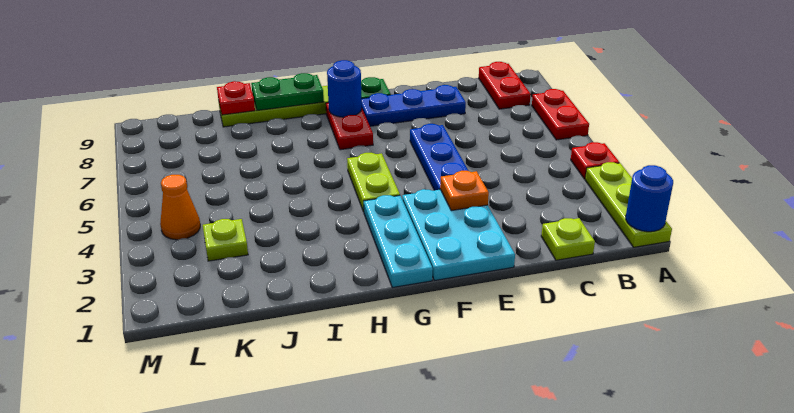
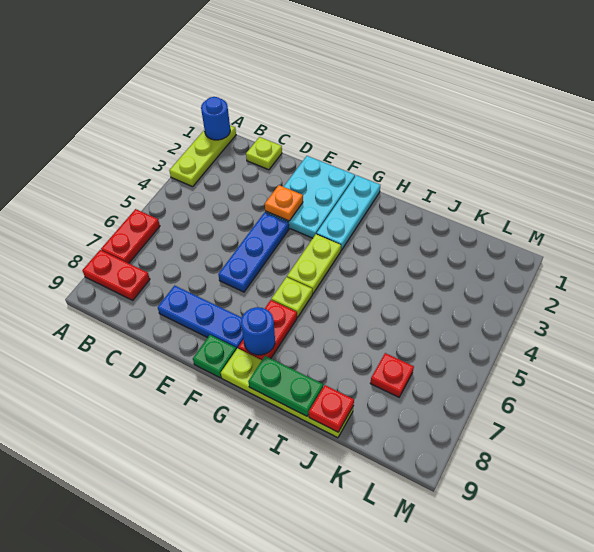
red plate A4 level 1 -> red plate K7 level 1
red plate B8:B9 level 1 -> red plate A8:B8 level 1
lime plate K3 level 1 -> lime plate G6 level 1
orange cone L4 level 1 -> none

